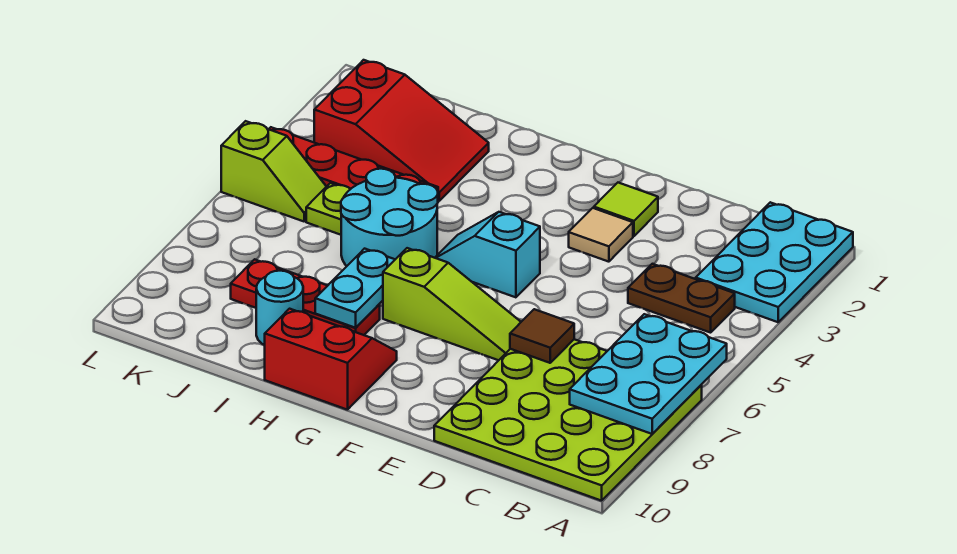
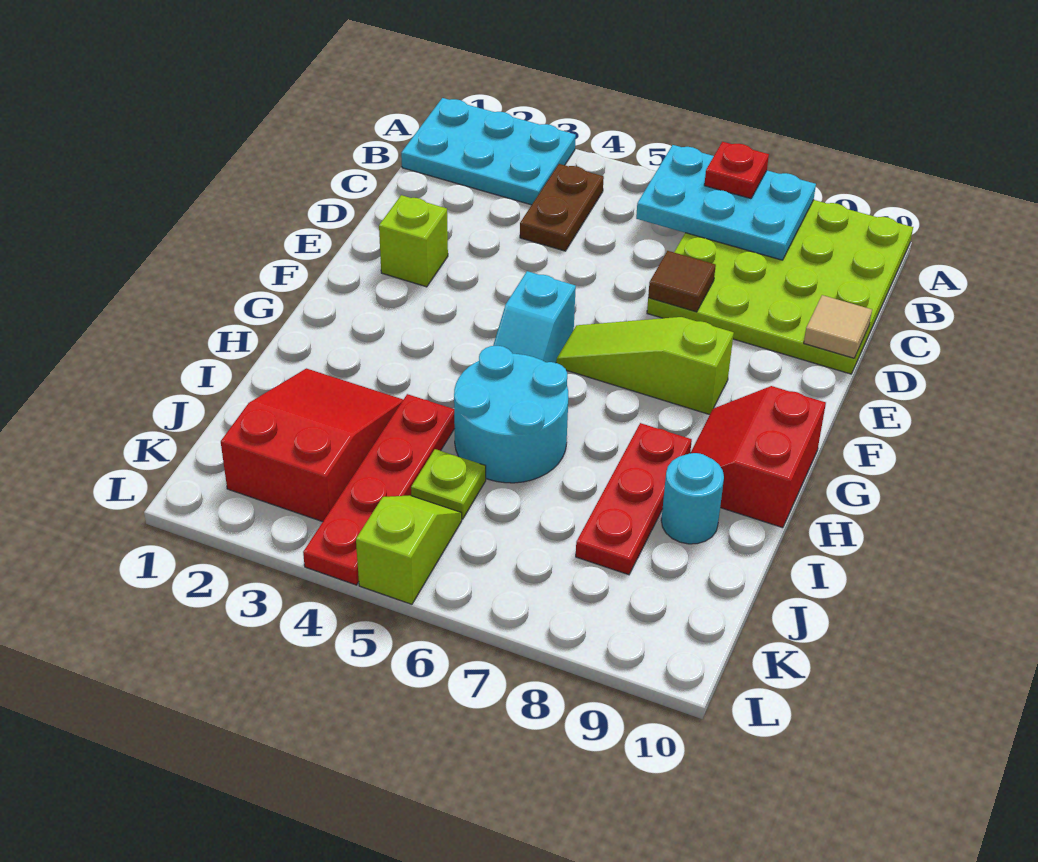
none -> red plate A7 level 3
lime tile E2 level 1 -> lime brick E2 level 1
tan tile E3 level 1 -> tan tile D10 level 2
lime slope E7:G7 level 1 top G -> lime slope F6:F8 level 1 top 8
cyan plate H7:H8 level 2 -> none

